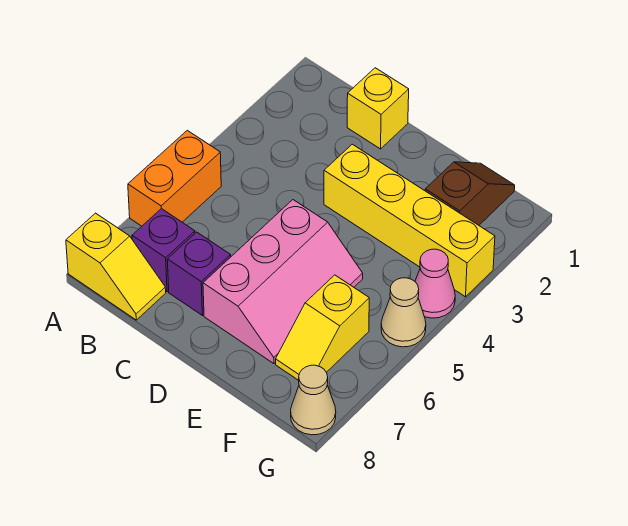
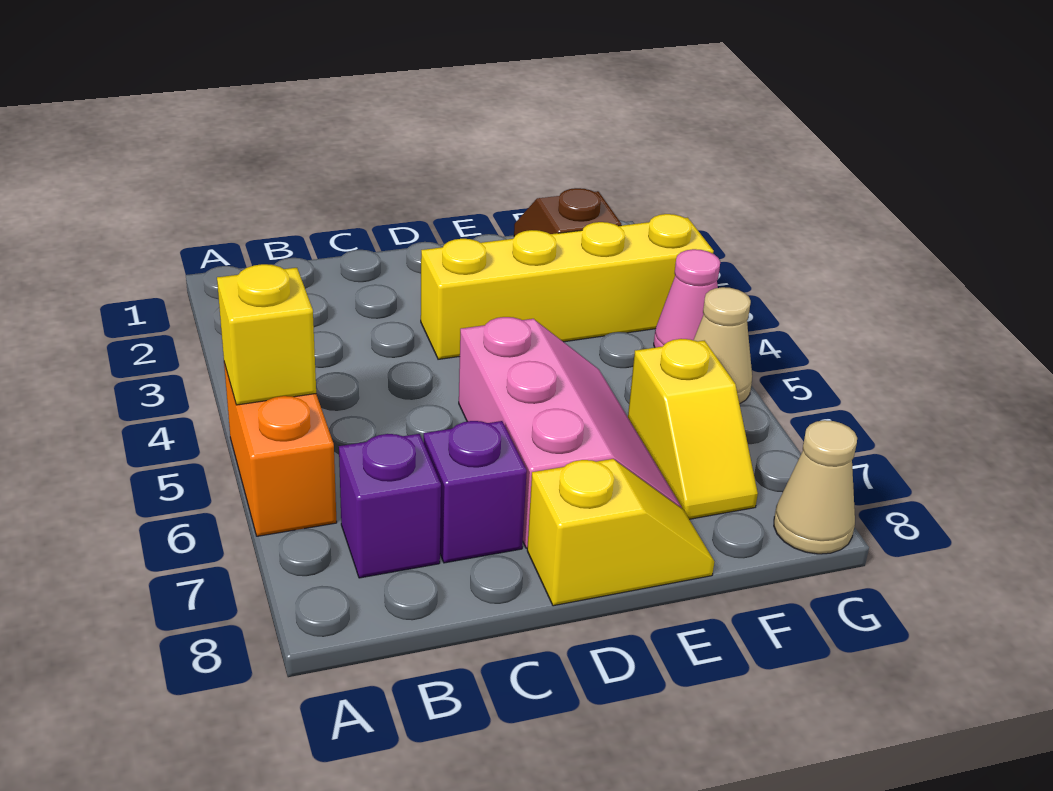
yellow slope A8:B8 level 1 top A -> yellow slope D8:E8 level 1 top D
yellow brick C1 level 1 -> yellow brick A5 level 2

